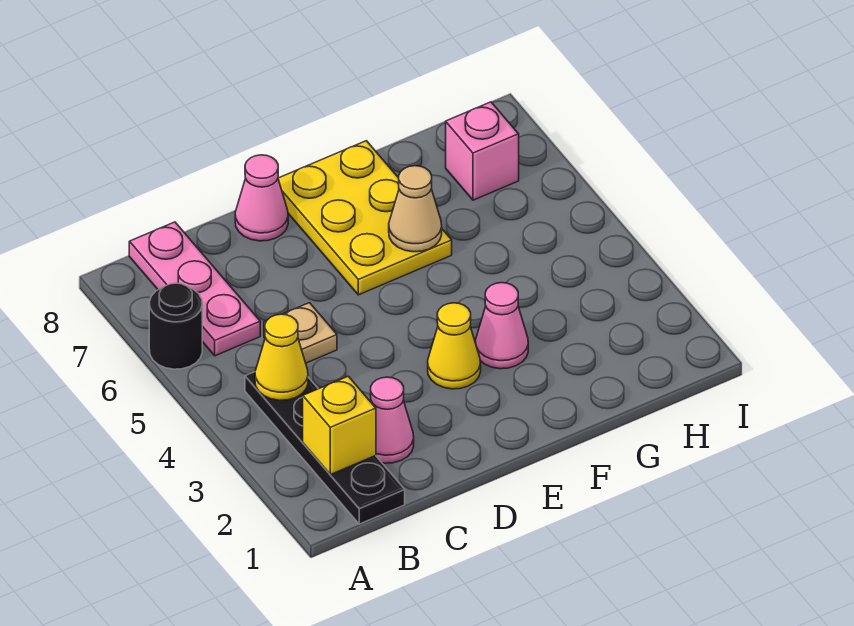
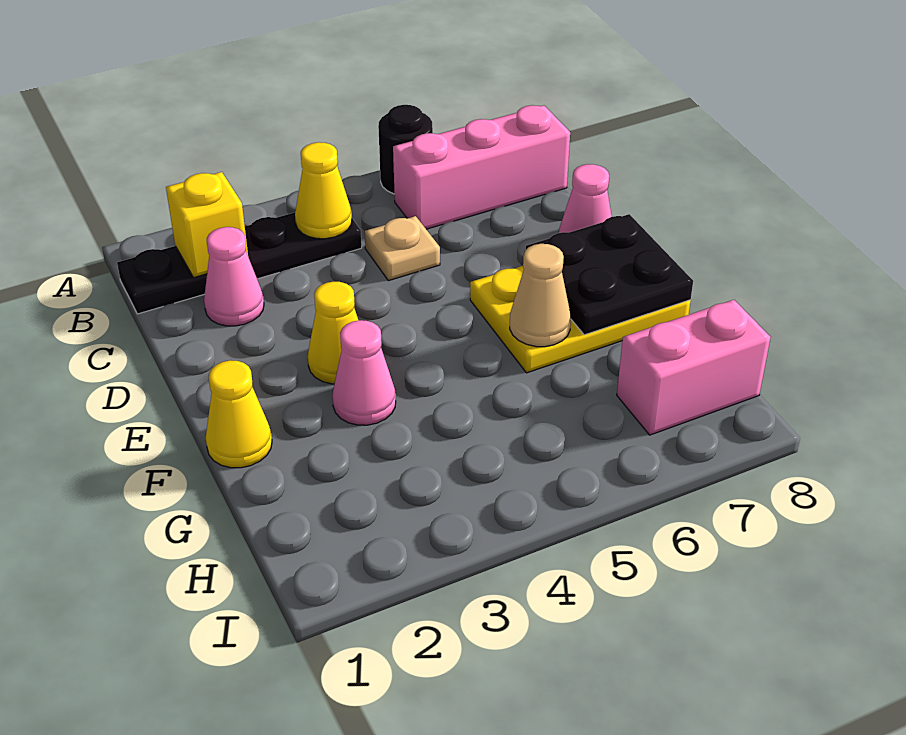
pink plate B6:B8 level 1 -> pink brick B6:B8 level 1
none -> black plate E7:F8 level 2
none -> yellow cone F1 level 1
pink brick H7 level 1 -> pink brick H7:H8 level 1

